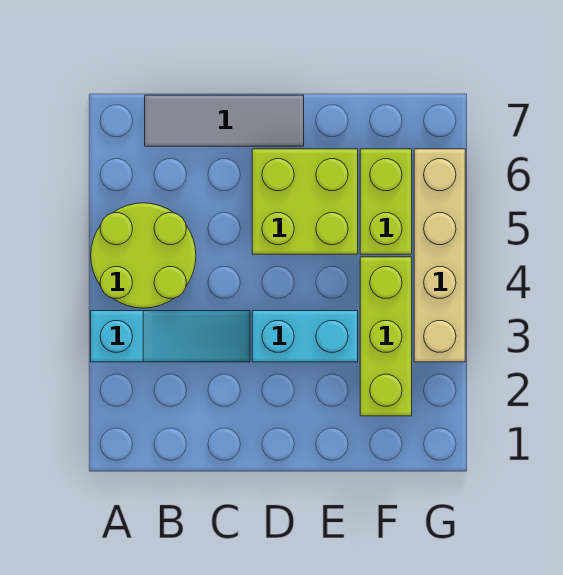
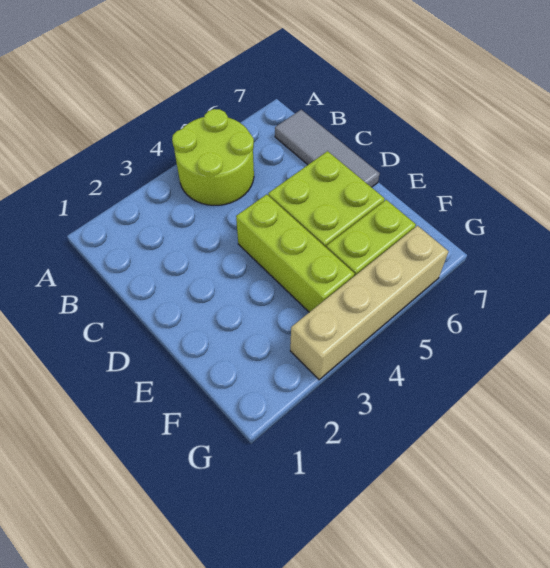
cyan slope A3:C3 level 1 top A -> none
cyan brick D3:E3 level 1 -> none
lime brick F2:F4 level 1 -> lime brick D4:F4 level 1

